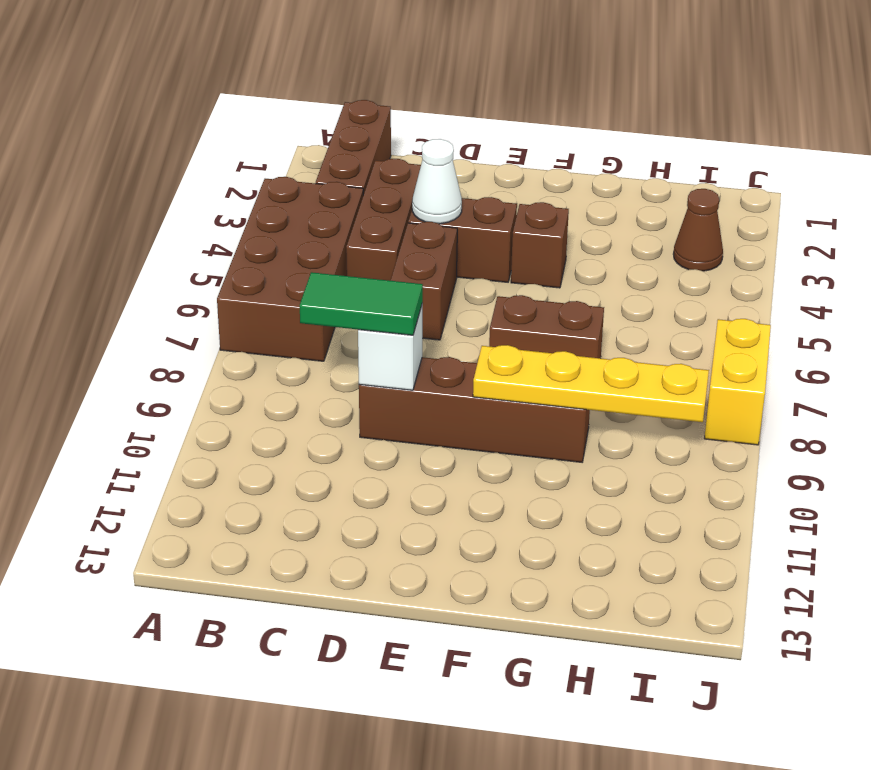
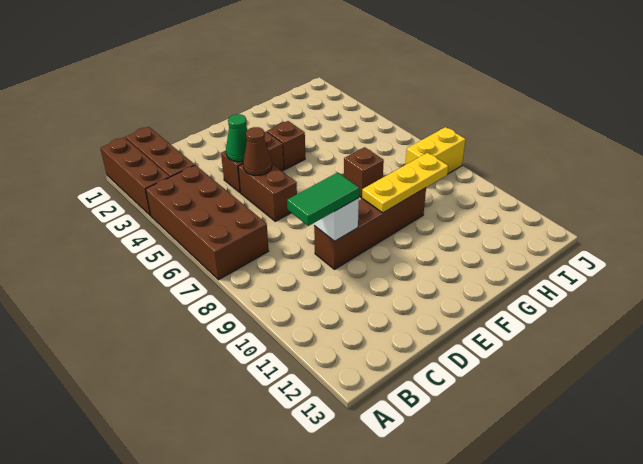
brown brick C3:C5 level 1 -> brown brick A1:A3 level 1
white cone D4 level 2 -> green cone D4 level 2
brown brick F7:G7 level 1 -> brown brick G7 level 1
yellow plate F9:I9 level 2 -> yellow plate F9:H9 level 2
brown cone I3 level 1 -> brown cone D5 level 2
yellow brick J7:J8 level 1 -> yellow brick I8:J8 level 1

